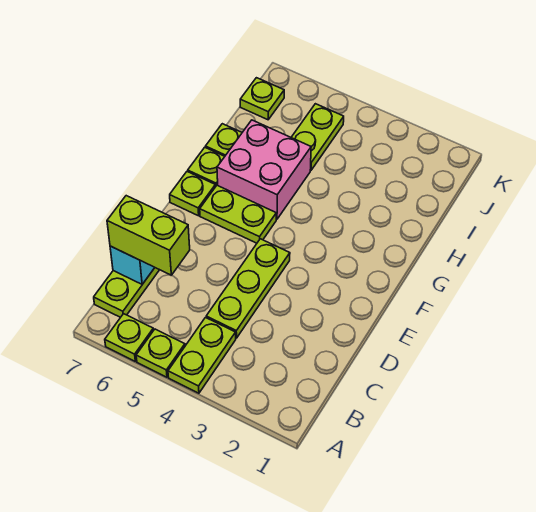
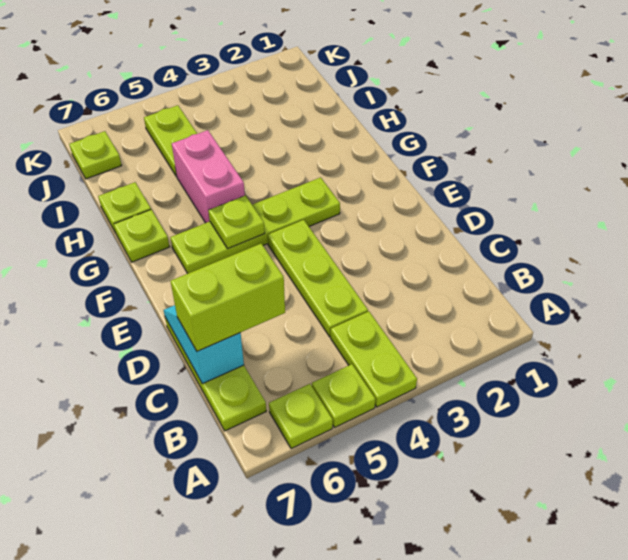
lime plate F5:F6 level 1 -> lime plate F3:F6 level 1
lime plate F7 level 1 -> lime plate F5 level 2
pink brick G5:H6 level 1 -> pink brick G5:H5 level 1

